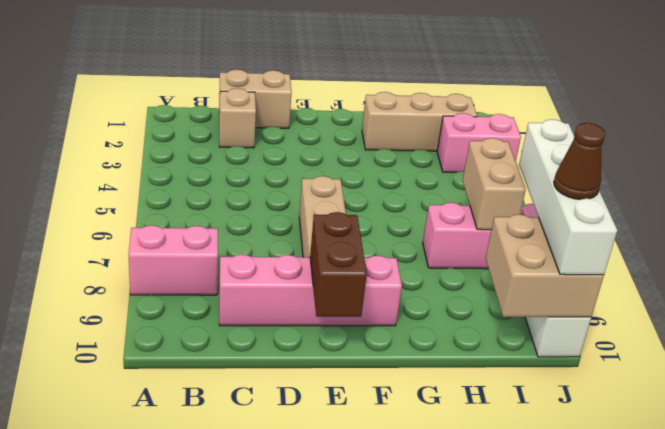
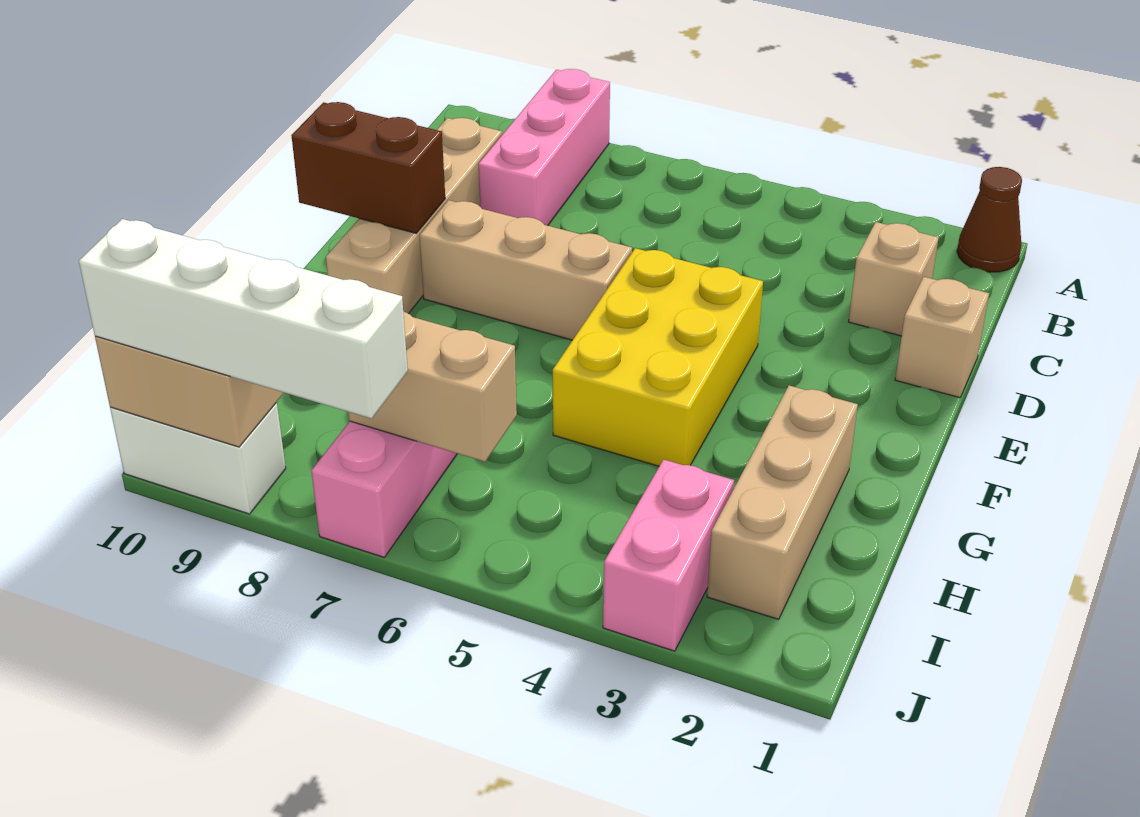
pink brick A8:B8 level 1 -> pink brick A8:C8 level 1
tan brick C1:D1 level 1 -> tan brick D1 level 1
pink brick C9:F9 level 1 -> tan brick C9:F9 level 1
none -> yellow brick E4:G5 level 1
brown cone J9 level 4 -> brown cone A1 level 1

